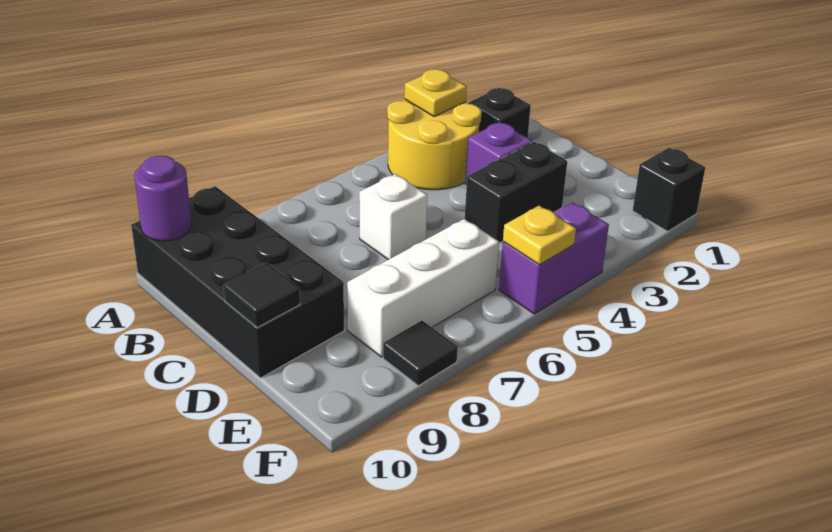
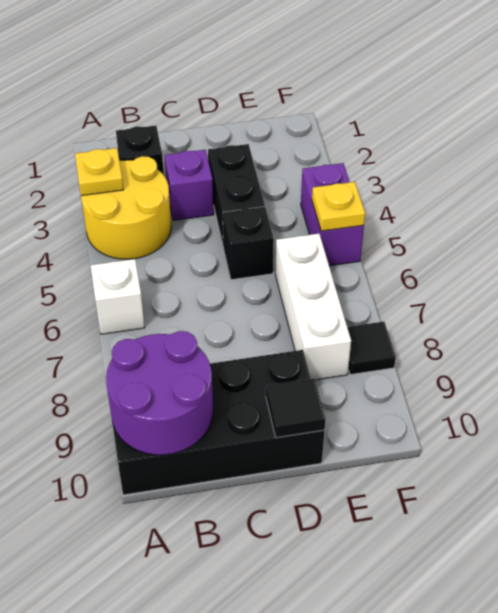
purple round brick A10 level 2 -> purple round brick A9:B10 level 2
white brick C6 level 1 -> white brick A6 level 1
black brick F1 level 1 -> black brick D5 level 1

